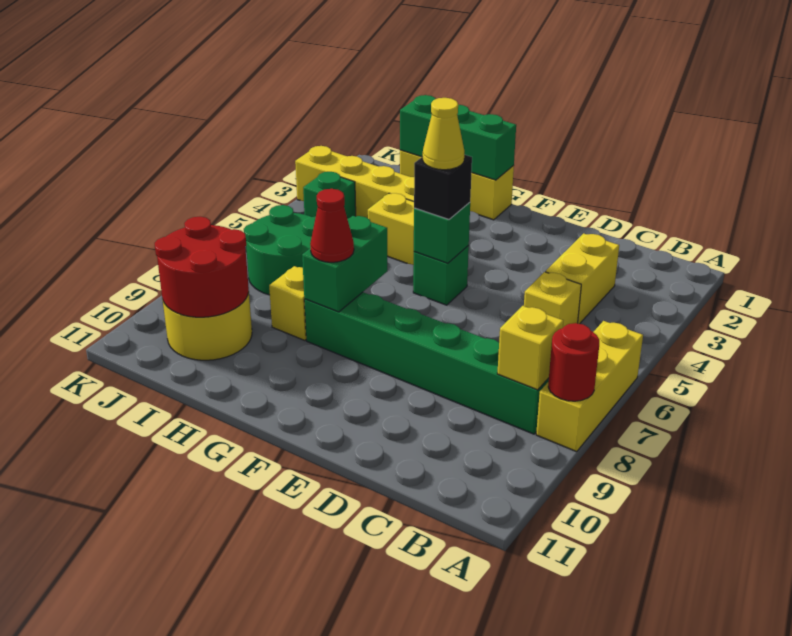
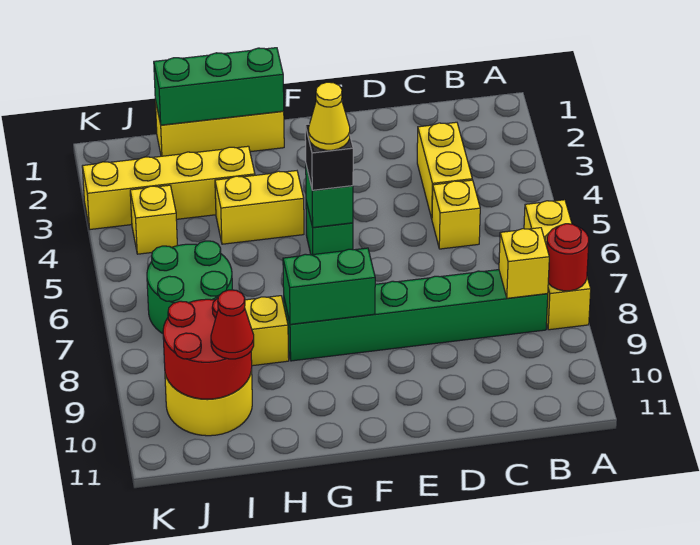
green brick G7:G8 level 2 -> green brick F8:G8 level 2
red cone G8 level 3 -> red cone I10 level 3
green brick J4 level 1 -> yellow brick J4 level 1

